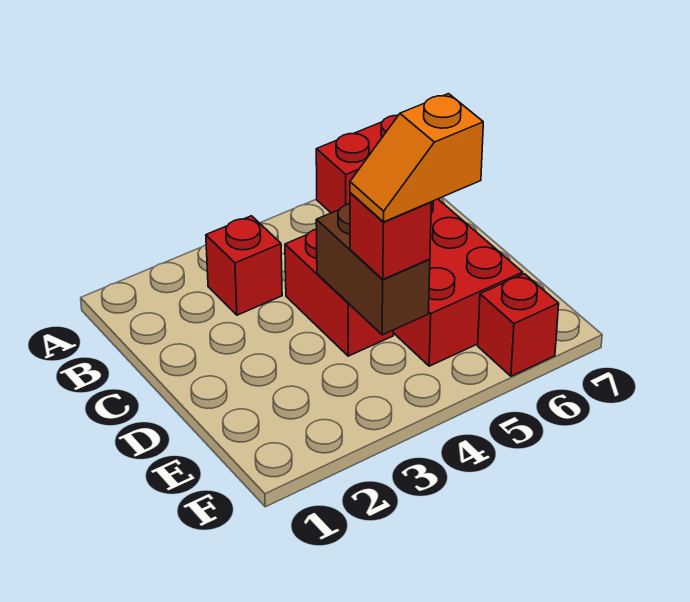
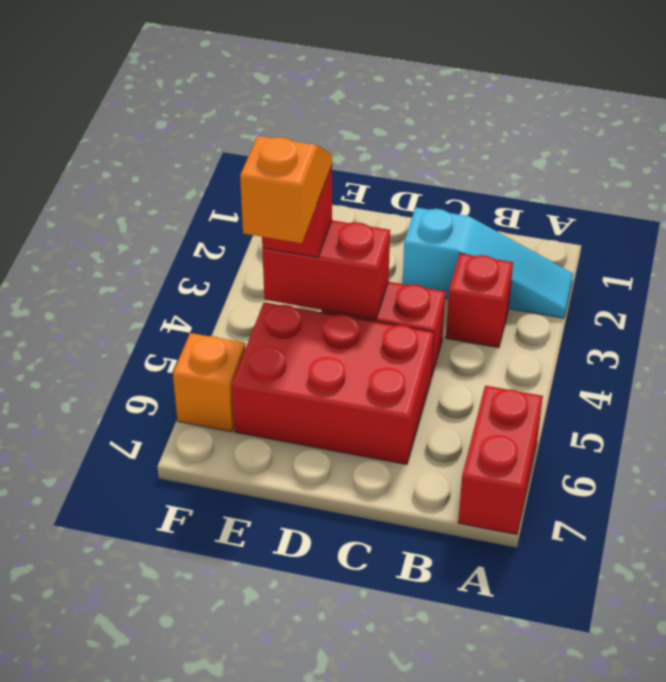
none -> cyan slope A2:C2 level 1 top C
brown brick D4:E4 level 2 -> red brick D4:E4 level 2
red brick F6 level 1 -> orange brick F6 level 1

